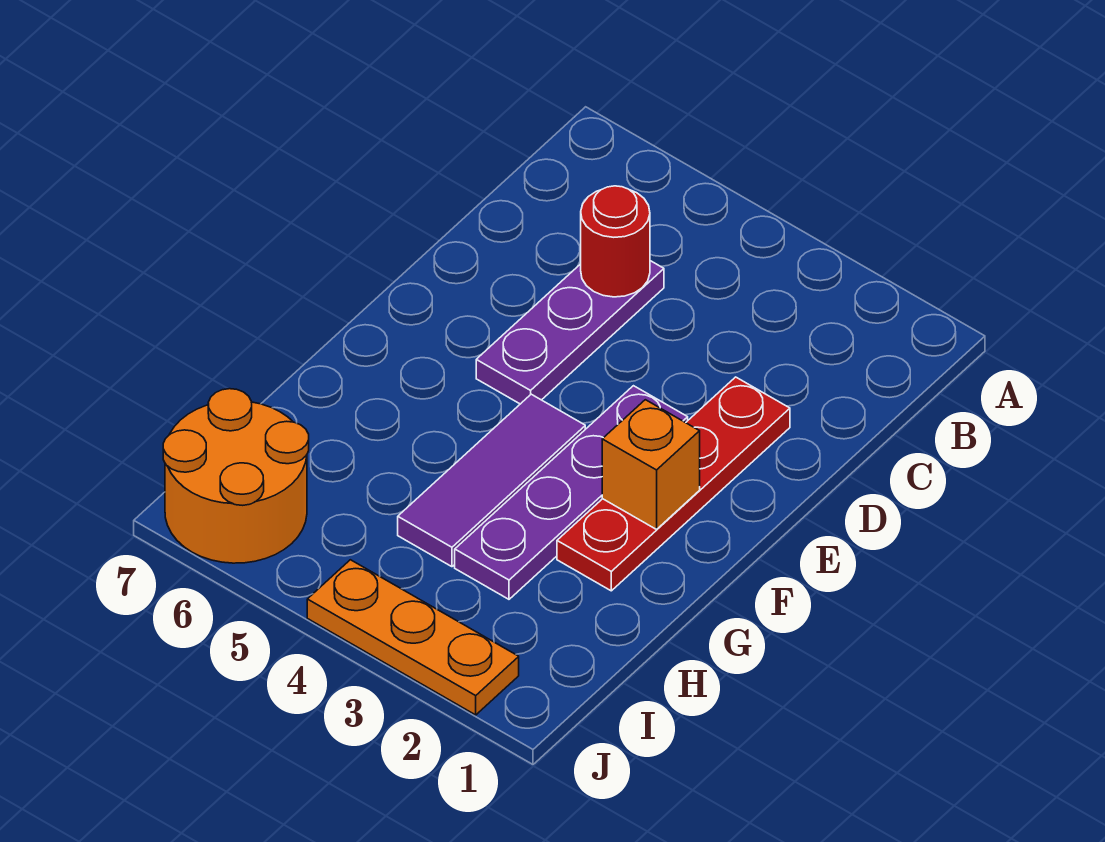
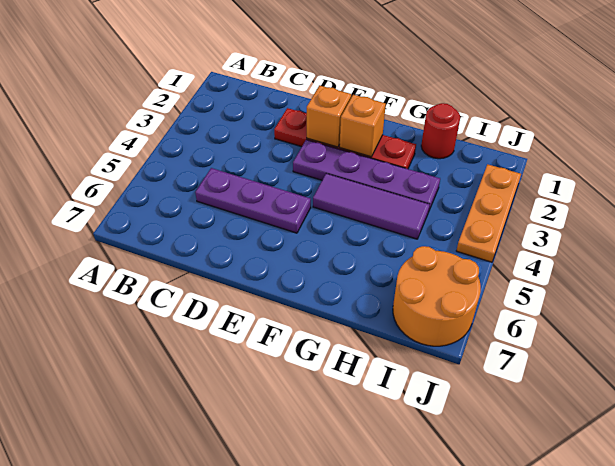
red round brick C5 level 2 -> red round brick H1 level 1
none -> orange brick E2 level 2

